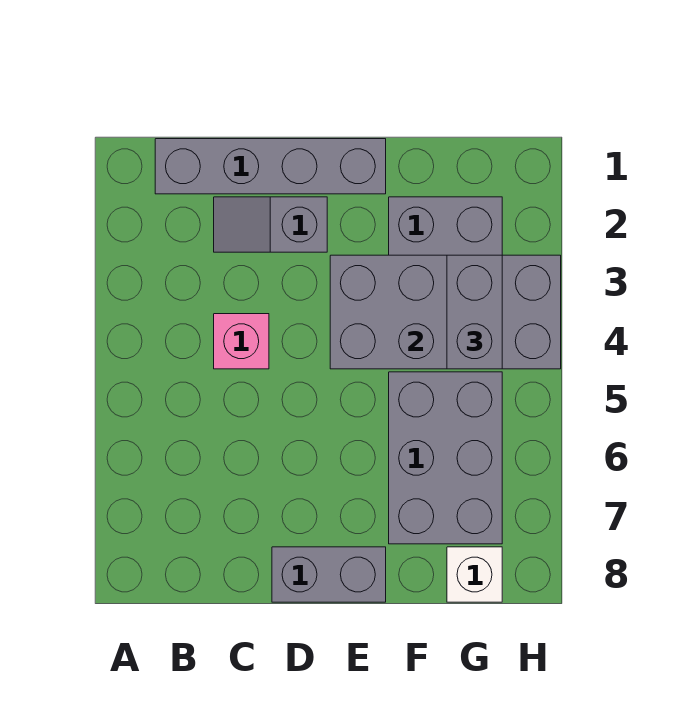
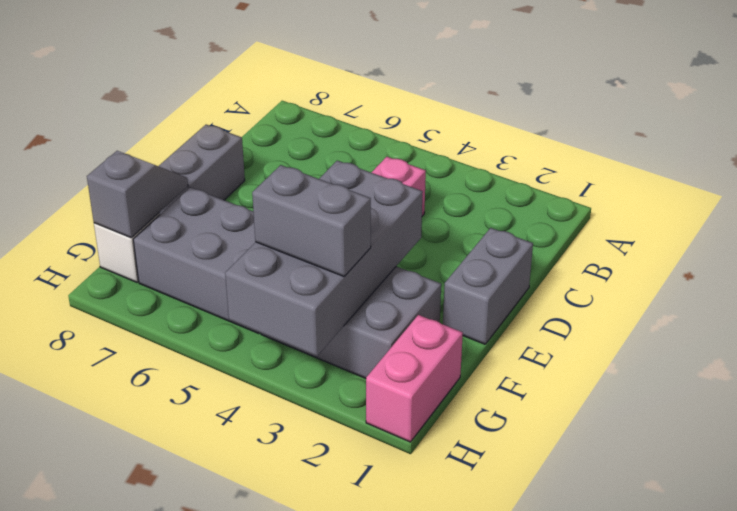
grey brick B1:E1 level 1 -> grey brick D1:E1 level 1
grey slope C2:D2 level 1 top D -> grey slope F8:G8 level 2 top G
none -> pink brick G1:H1 level 1

